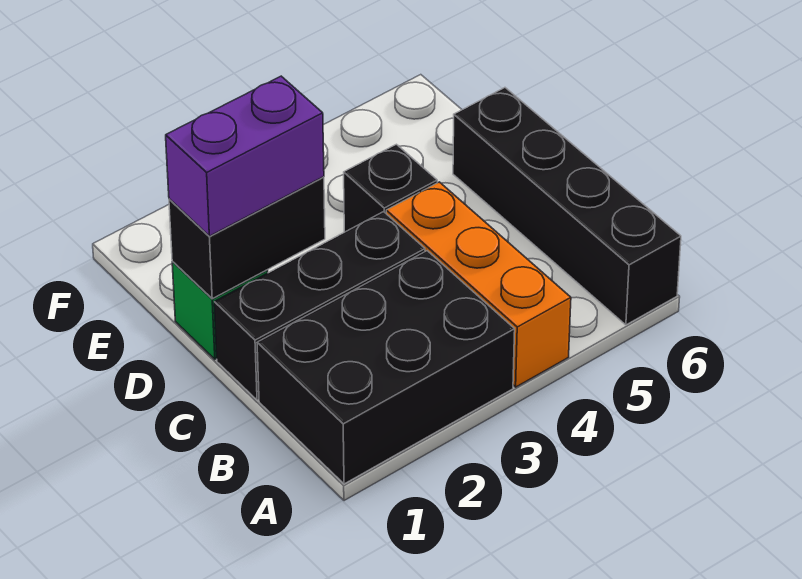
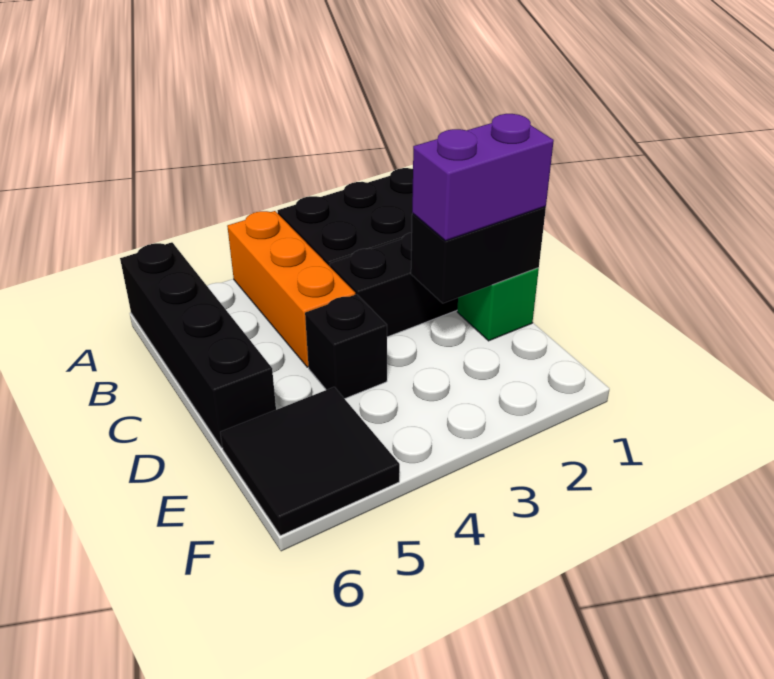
none -> black tile E5:F6 level 1

